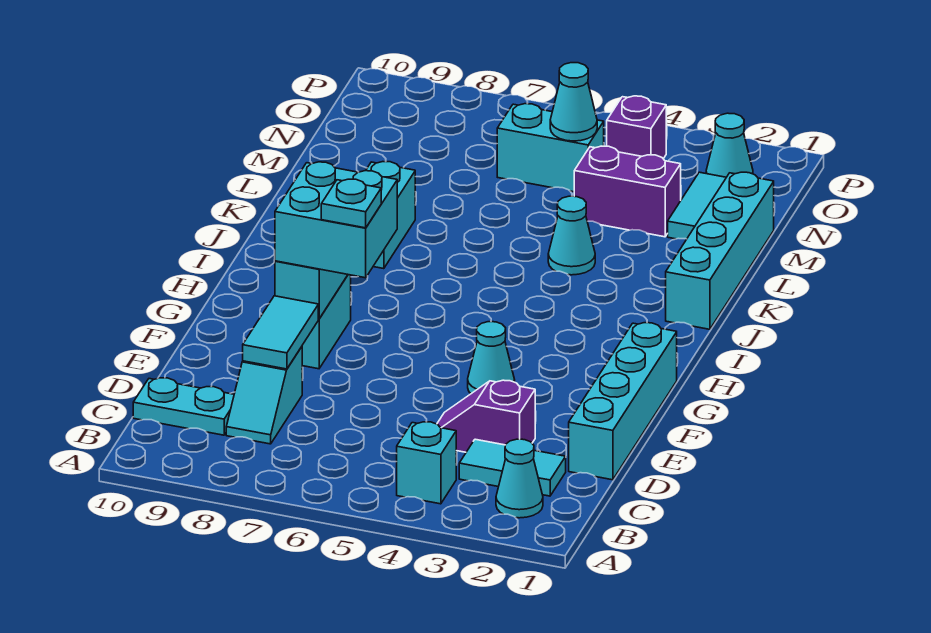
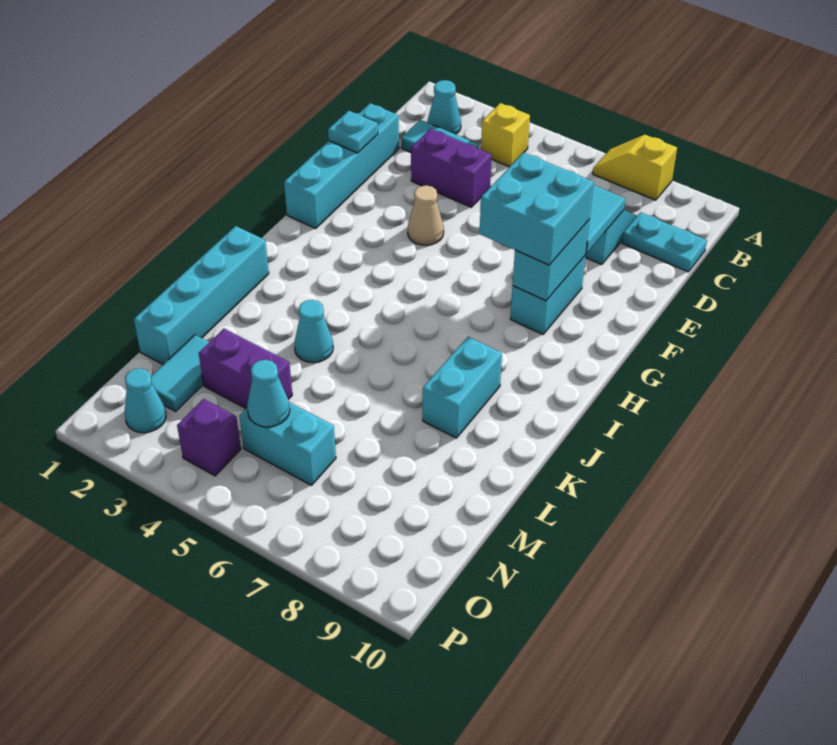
none -> yellow slope A7:A8 level 1 top 8
cyan brick B4 level 1 -> yellow brick B4 level 1
purple slope D3:D4 level 1 top 3 -> purple brick D3:D4 level 1
cyan cone F4 level 1 -> tan cone F4 level 1
cyan plate F7 level 4 -> cyan plate E1 level 2

